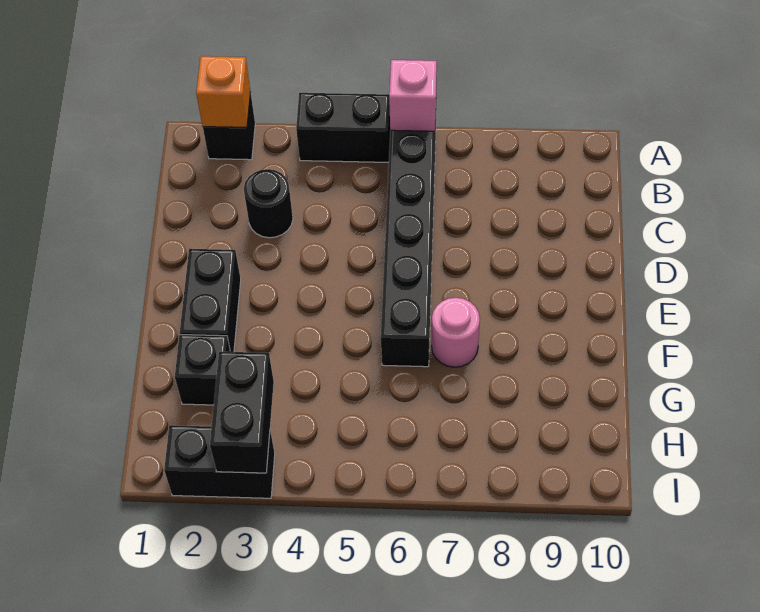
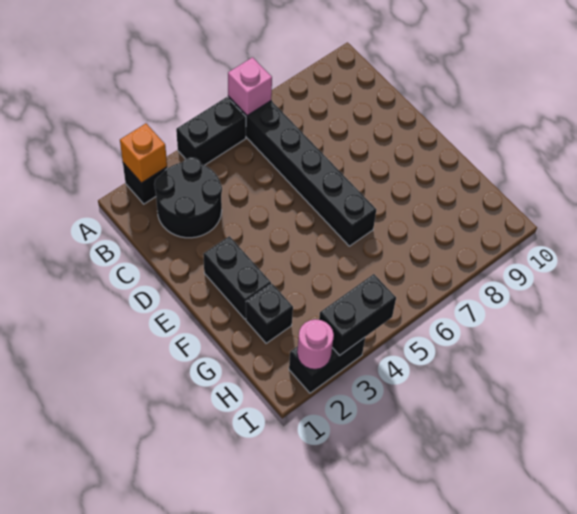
black round brick C3 level 1 -> black round brick B2:C3 level 1
pink round brick F7 level 1 -> pink round brick I2 level 2
black brick H3:I3 level 2 -> black brick I3:I4 level 2

